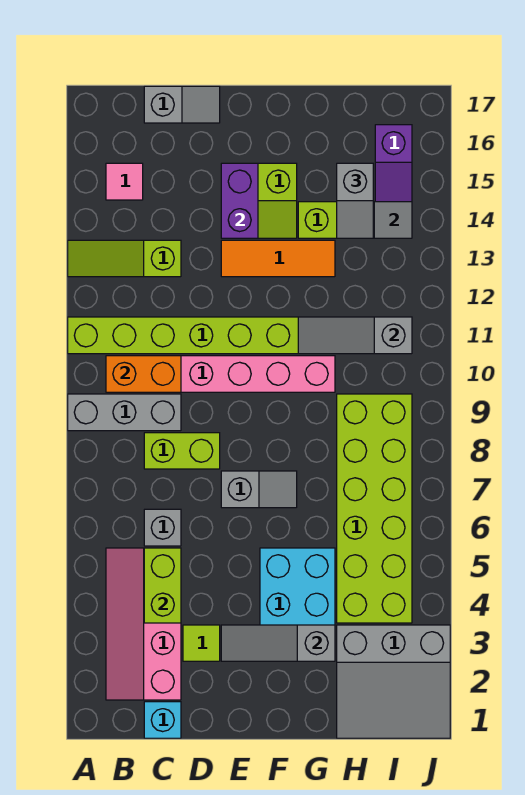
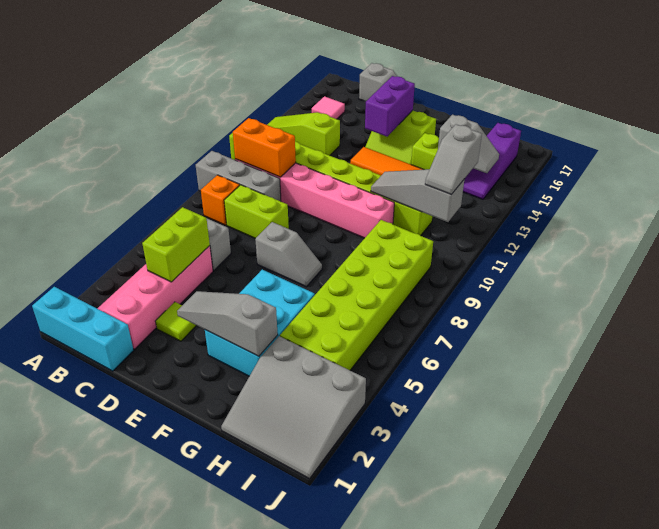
none -> orange brick B8 level 1
cyan brick C1 level 1 -> cyan brick A1:C1 level 1
grey slope H14:H15 level 3 top 15 -> grey slope I11:I12 level 3 top 12

